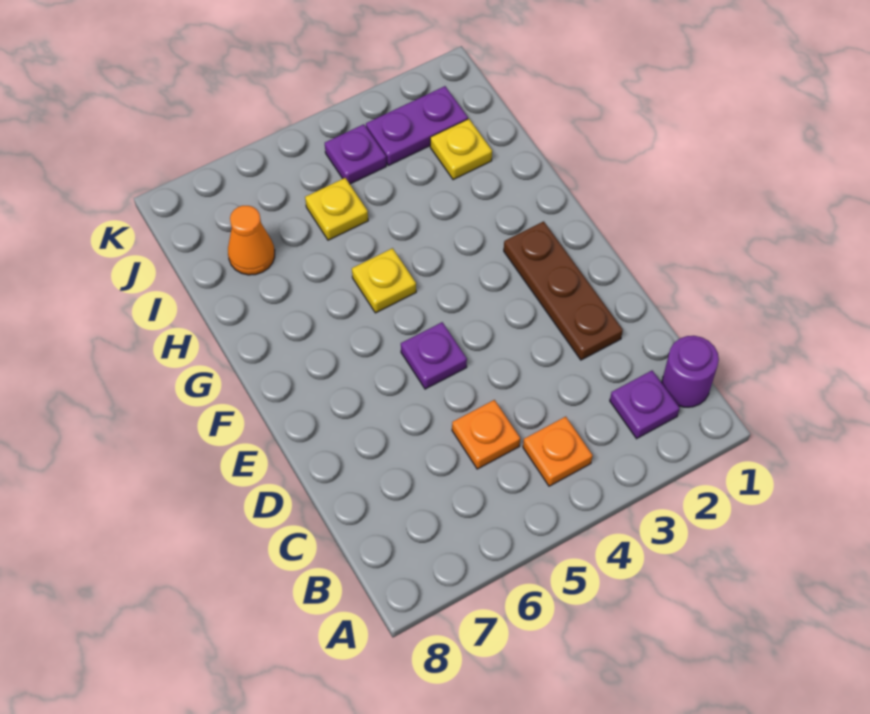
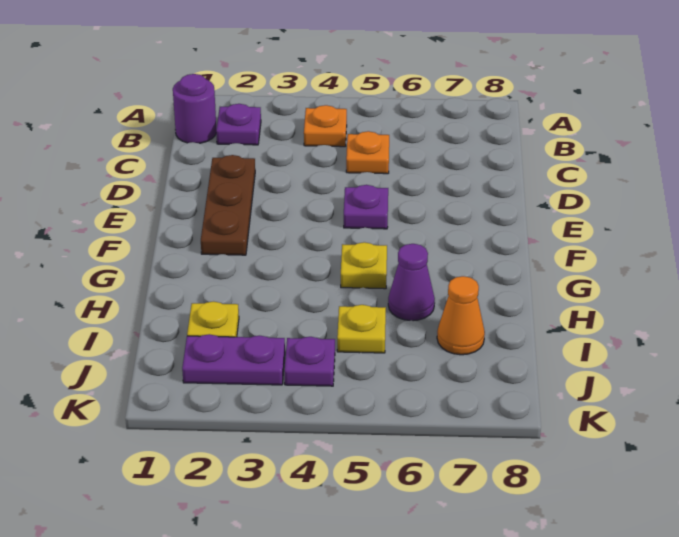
none -> purple cone H6 level 1

